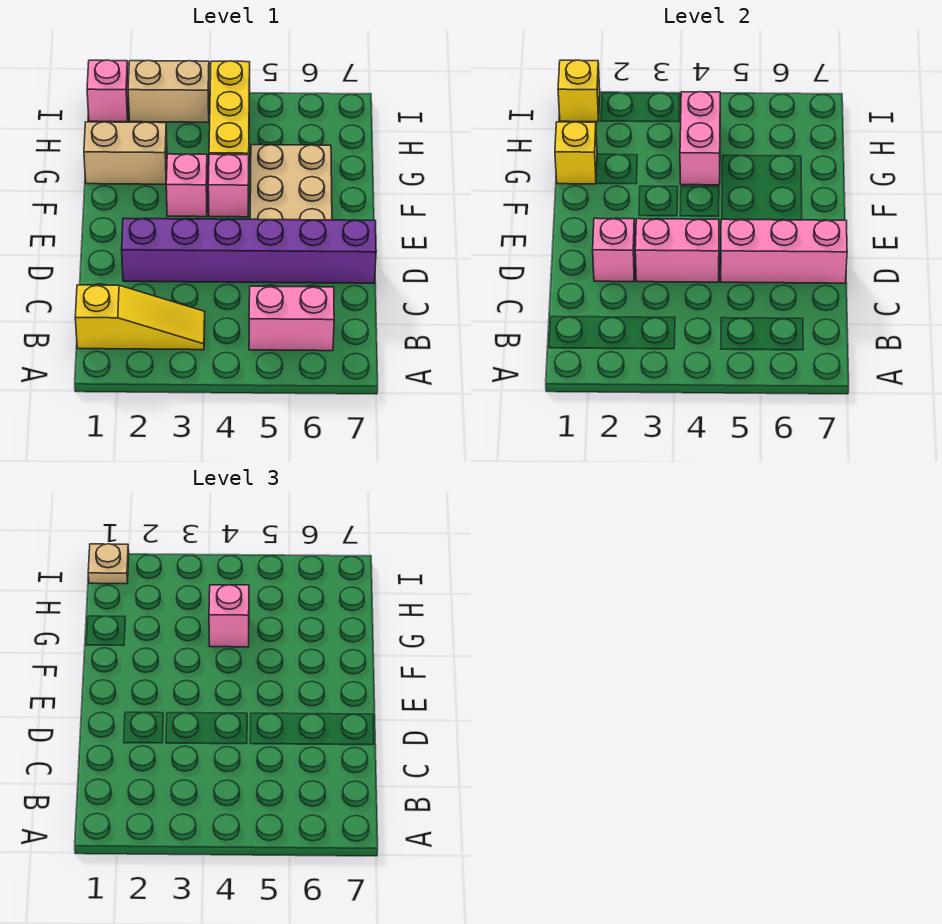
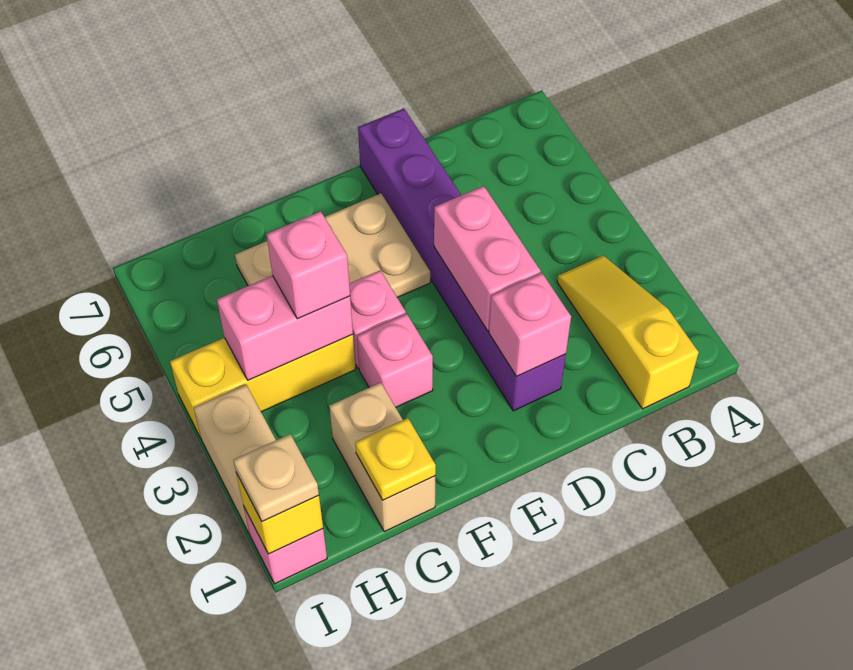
pink brick B5:B6 level 1 -> none
pink brick D5:D7 level 2 -> none
yellow brick G1 level 2 -> yellow plate G1 level 2

